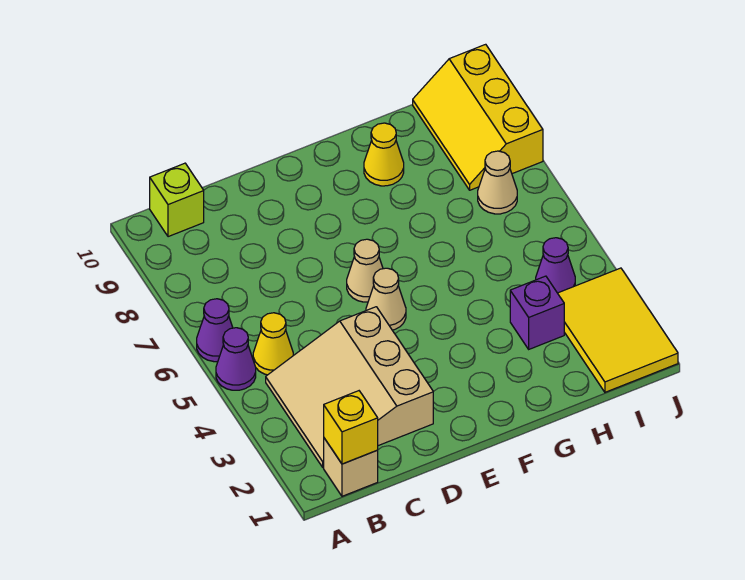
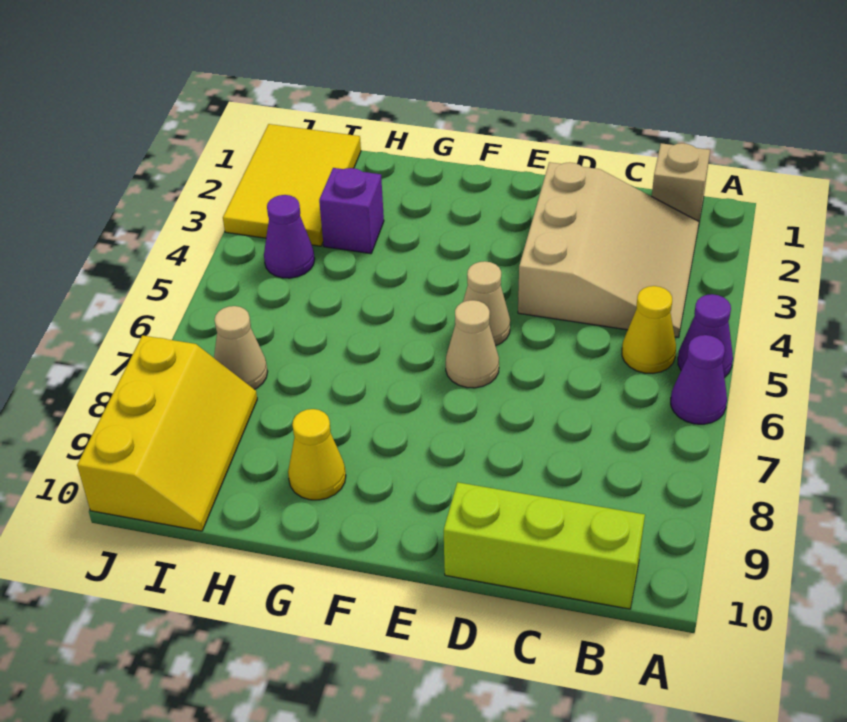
yellow brick B1 level 2 -> none
lime brick B10 level 1 -> lime brick B10:D10 level 1

